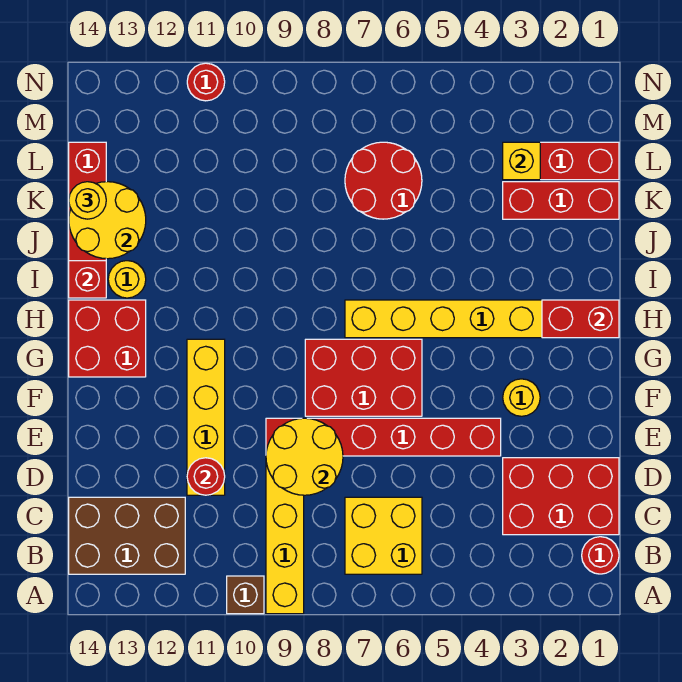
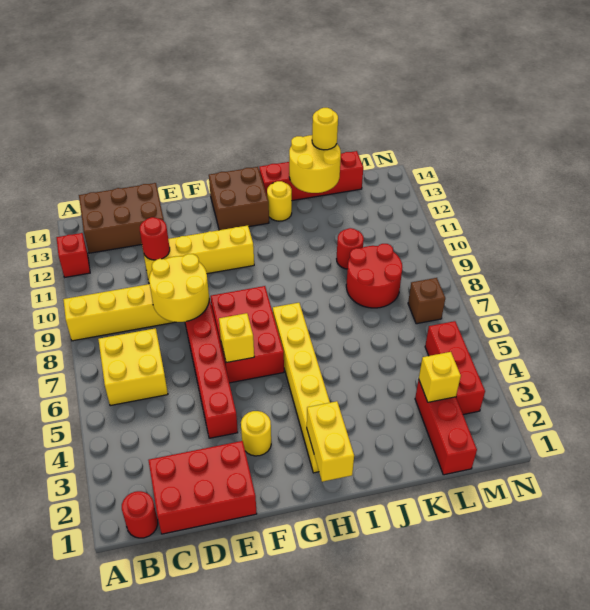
brown brick A10 level 1 -> brown brick M7 level 1
brown brick B12:C14 level 1 -> brown brick B13:D14 level 1
red brick C1:D3 level 1 -> red brick C1:E2 level 1
none -> yellow brick F6 level 2
red brick G13:H14 level 1 -> brown brick G13:H14 level 1
red brick H1:H2 level 2 -> yellow brick H1:H2 level 2
red brick I14 level 2 -> red brick A12 level 1
red brick K1:K3 level 1 -> red brick M3:M5 level 1
red round brick K6:L7 level 1 -> red round brick K8:L9 level 1
red round brick N11 level 1 -> red round brick K10 level 1

